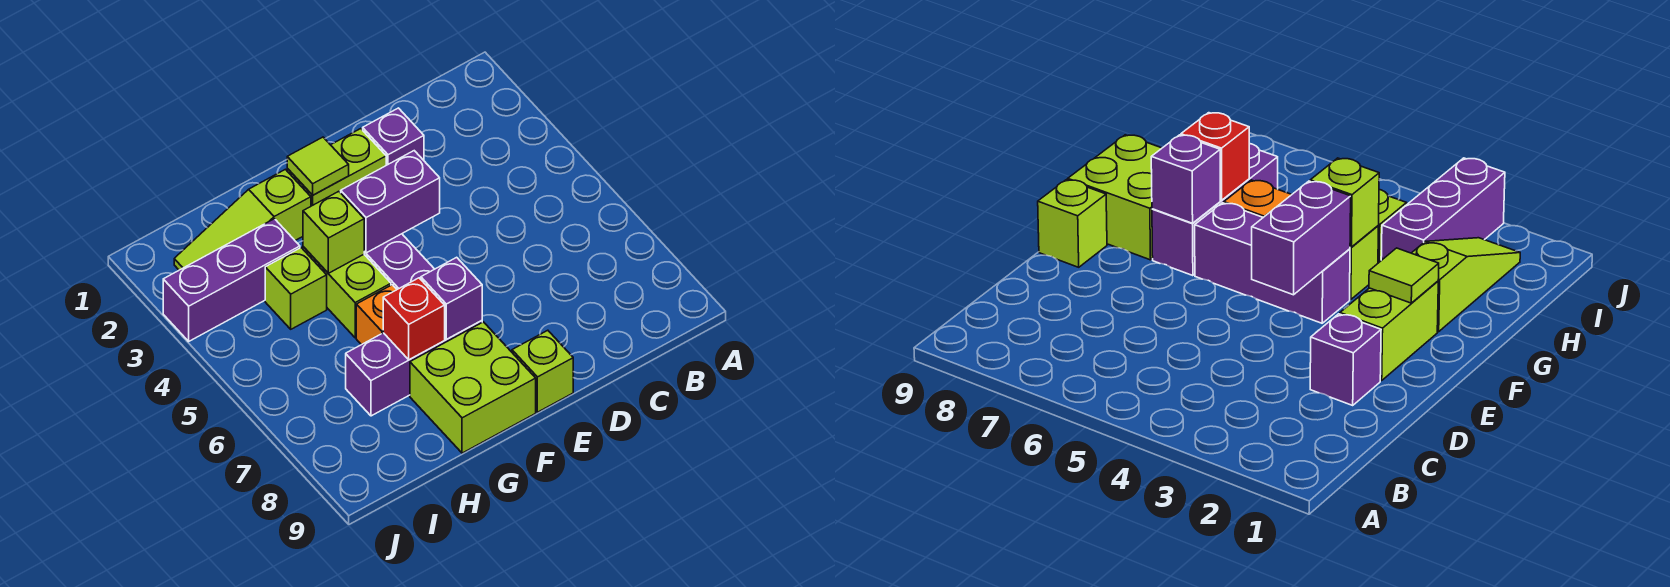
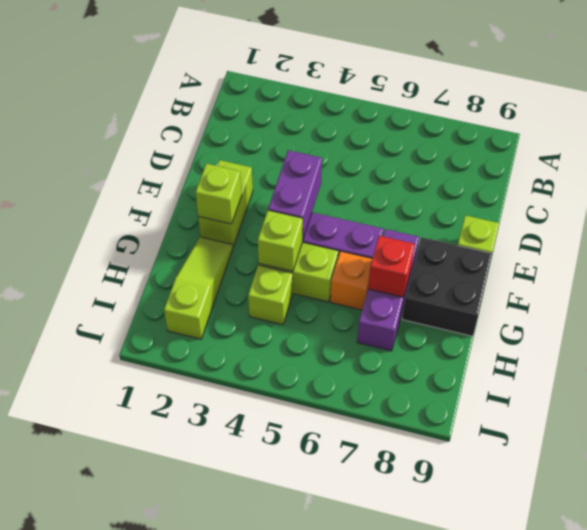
purple brick D2 level 1 -> none
lime tile F2 level 2 -> lime brick F2 level 2
purple brick F7 level 2 -> none
lime brick F8:G9 level 1 -> black brick F8:G9 level 1
lime slope G2:I2 level 1 top G -> lime slope G2:I2 level 1 top I
purple brick H3:J3 level 1 -> none

